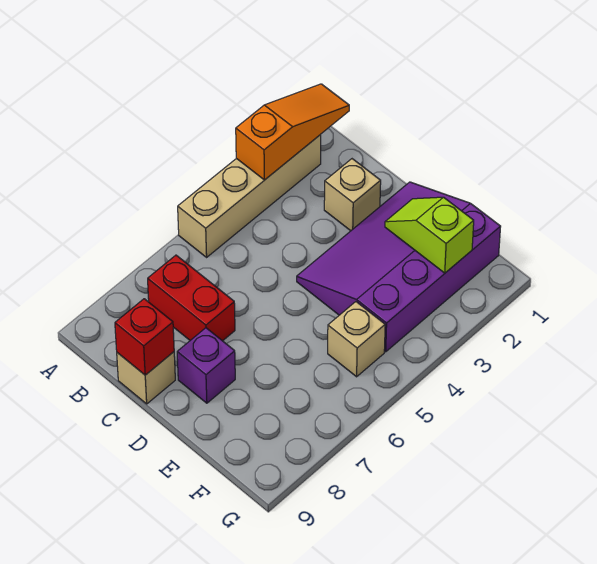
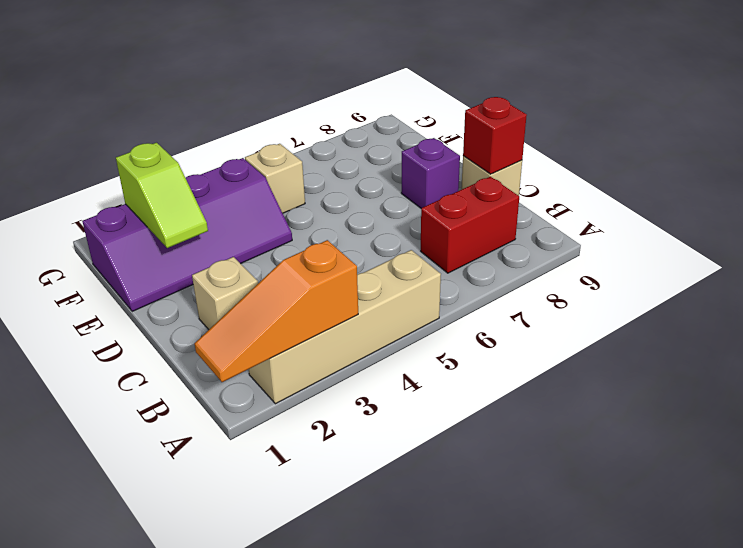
red brick B7:C7 level 1 -> red brick B7:B8 level 1
purple slope D1:F4 level 1 top F -> purple slope E1:F4 level 1 top F

